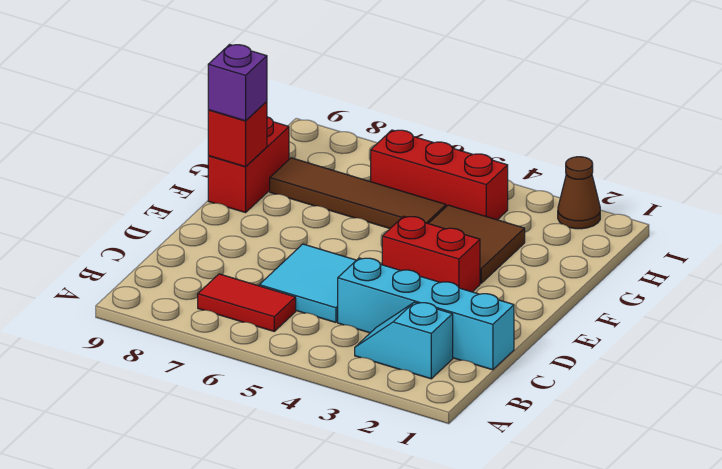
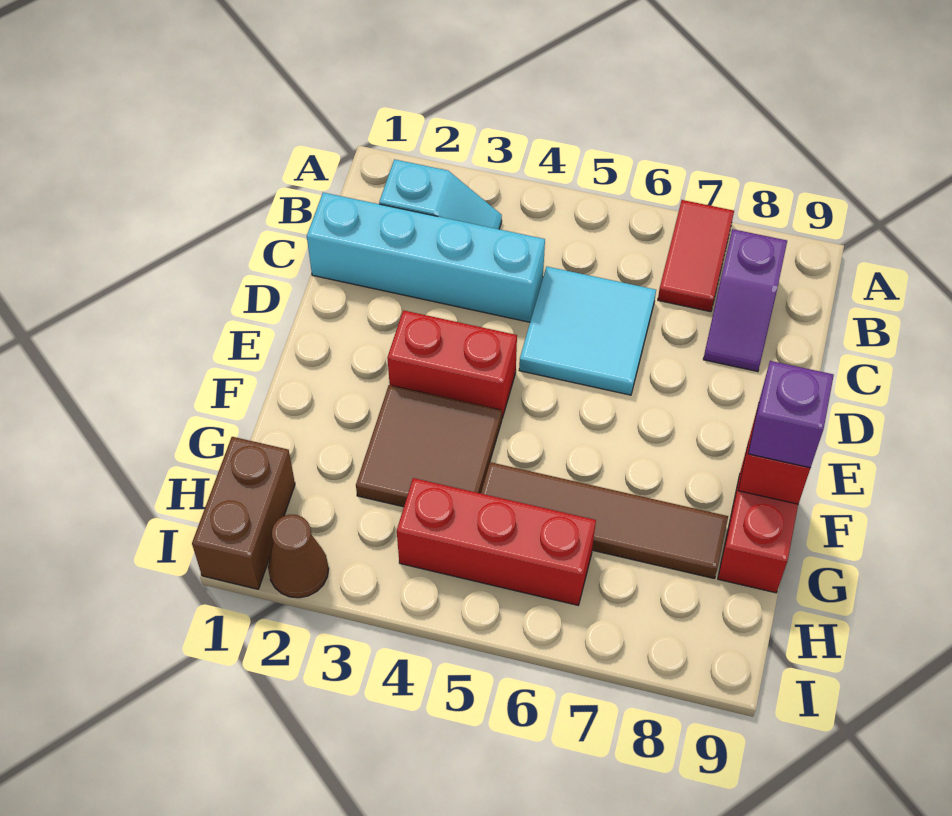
red tile B6:B7 level 1 -> red tile A7:B7 level 1
none -> purple slope B8:C8 level 1 top B
none -> brown brick H1:I1 level 1

